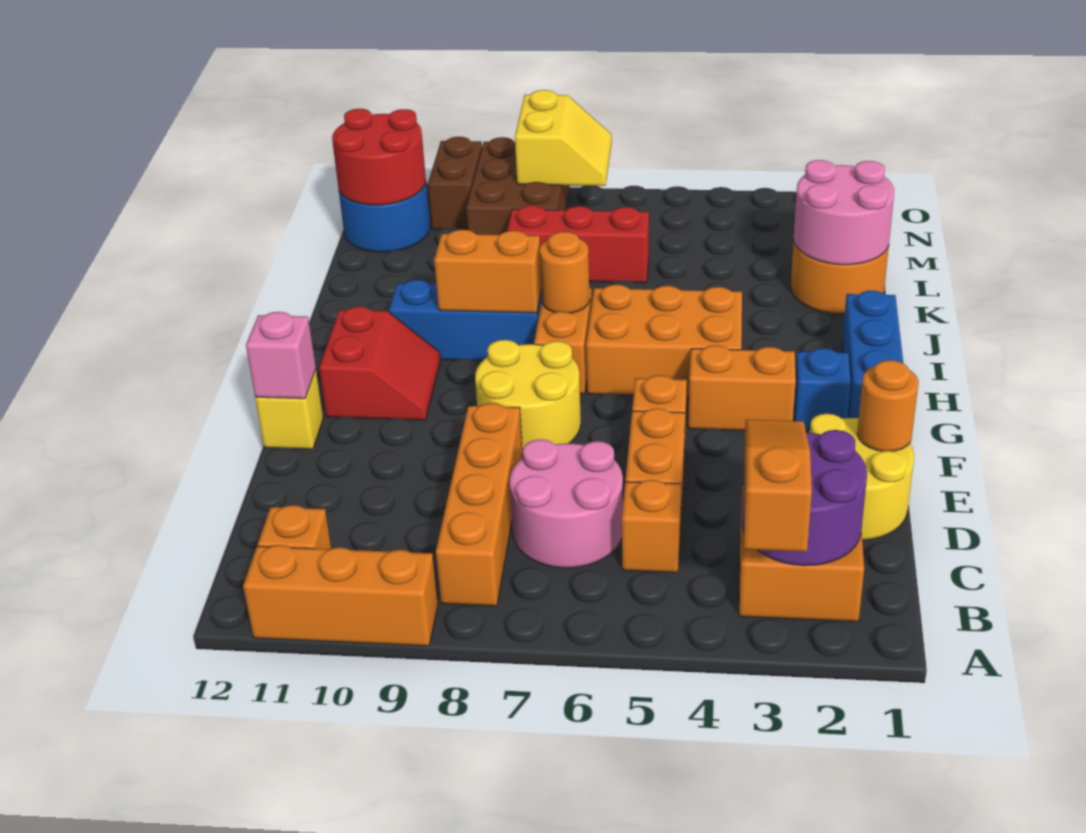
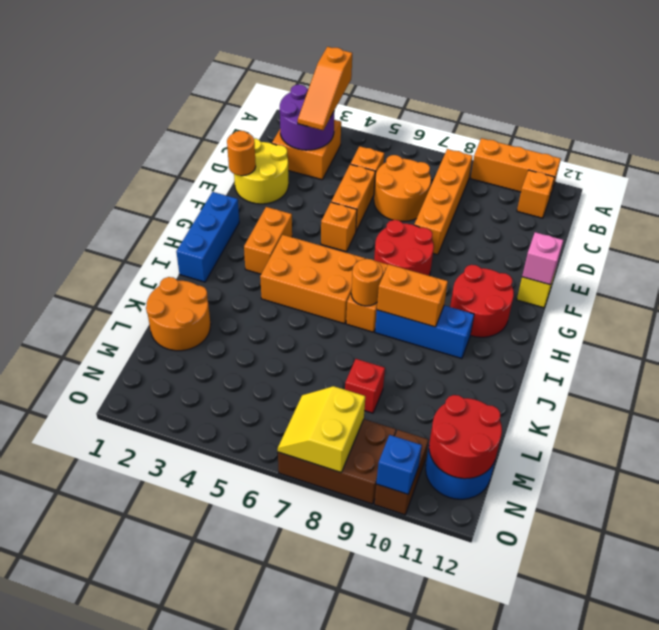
pink round brick C6:D7 level 1 -> orange round brick C6:D7 level 1
yellow round brick F7:G8 level 1 -> red round brick F7:G8 level 1
blue brick G2 level 1 -> blue brick O10 level 2
orange brick G3:G4 level 1 -> orange brick G3:H3 level 1
red slope G10:H11 level 1 top 11 -> red round brick G10:H11 level 1
pink round brick K1:L2 level 2 -> none
red brick L6:L8 level 1 -> red brick L8 level 1
brown brick M8:O9 level 1 -> brown brick N7:O9 level 1

